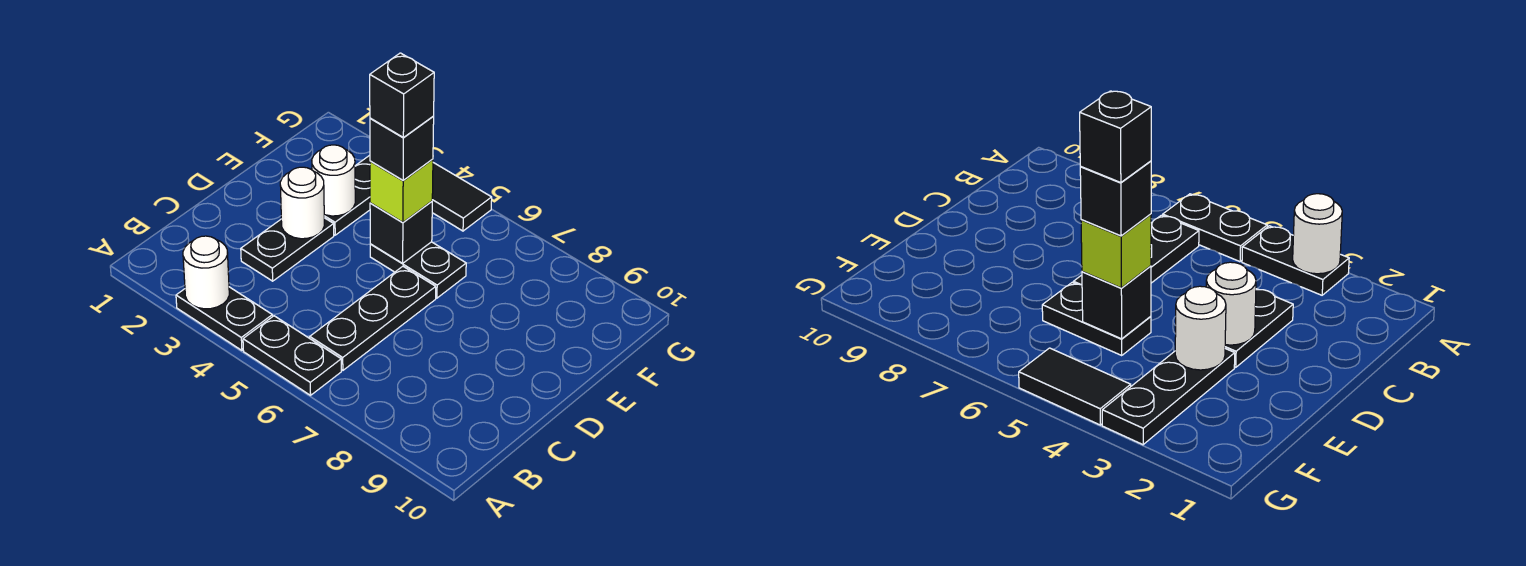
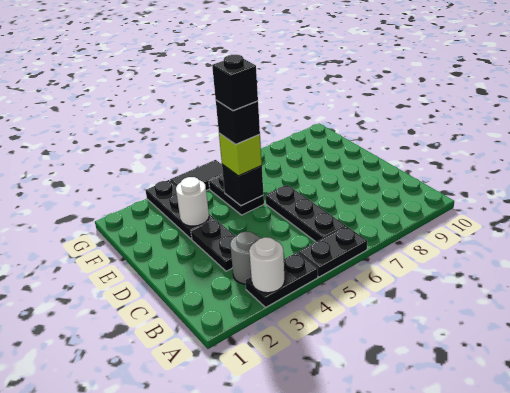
none -> grey round brick B3 level 1
white round brick D3 level 2 -> none
black plate E5:E6 level 1 -> black plate E5:F5 level 1

